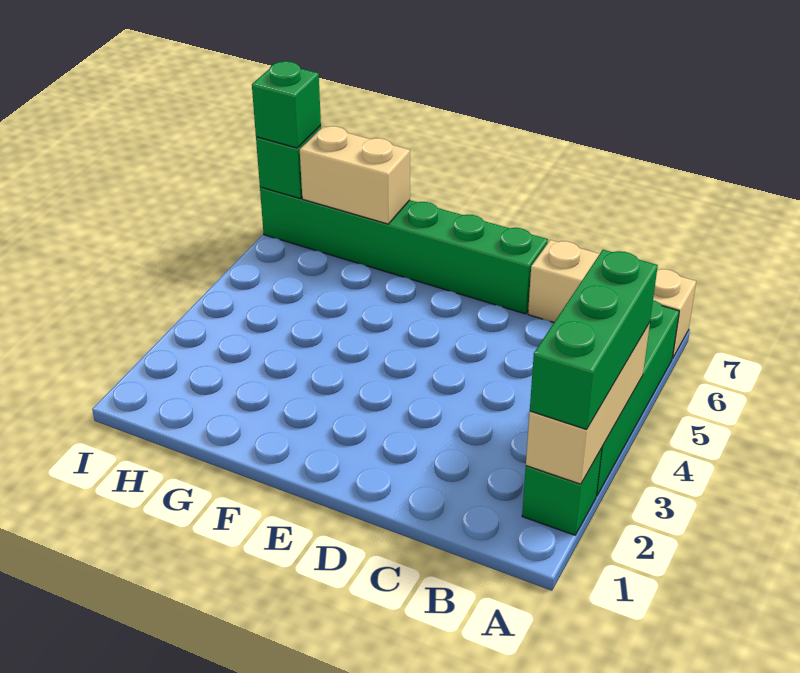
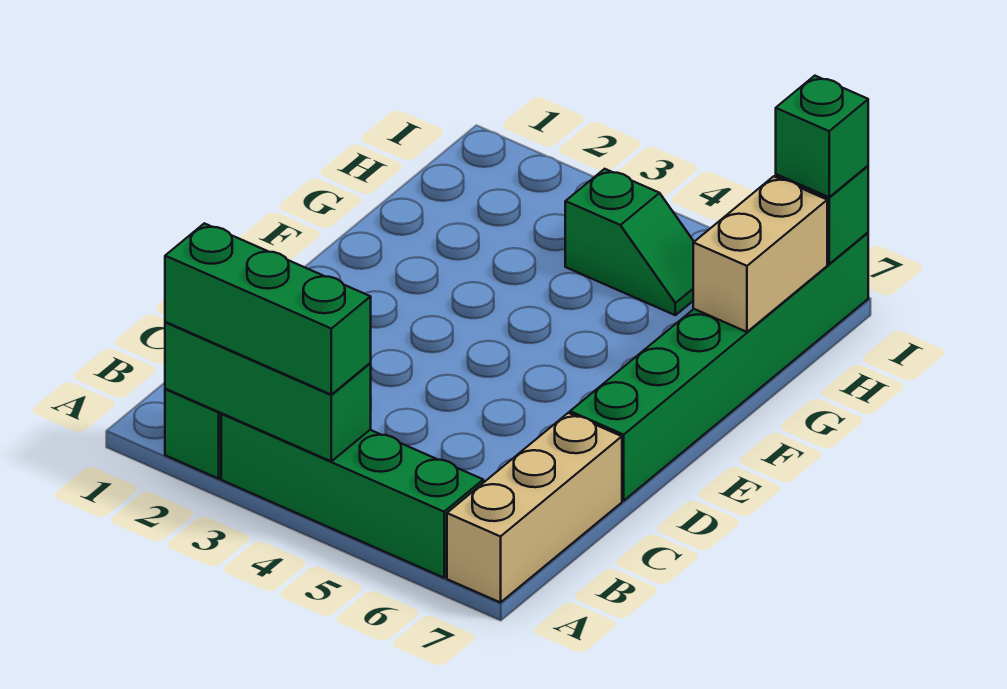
tan brick A2:A4 level 2 -> green brick A2:A4 level 2
none -> green slope H4:H5 level 1 top 4

